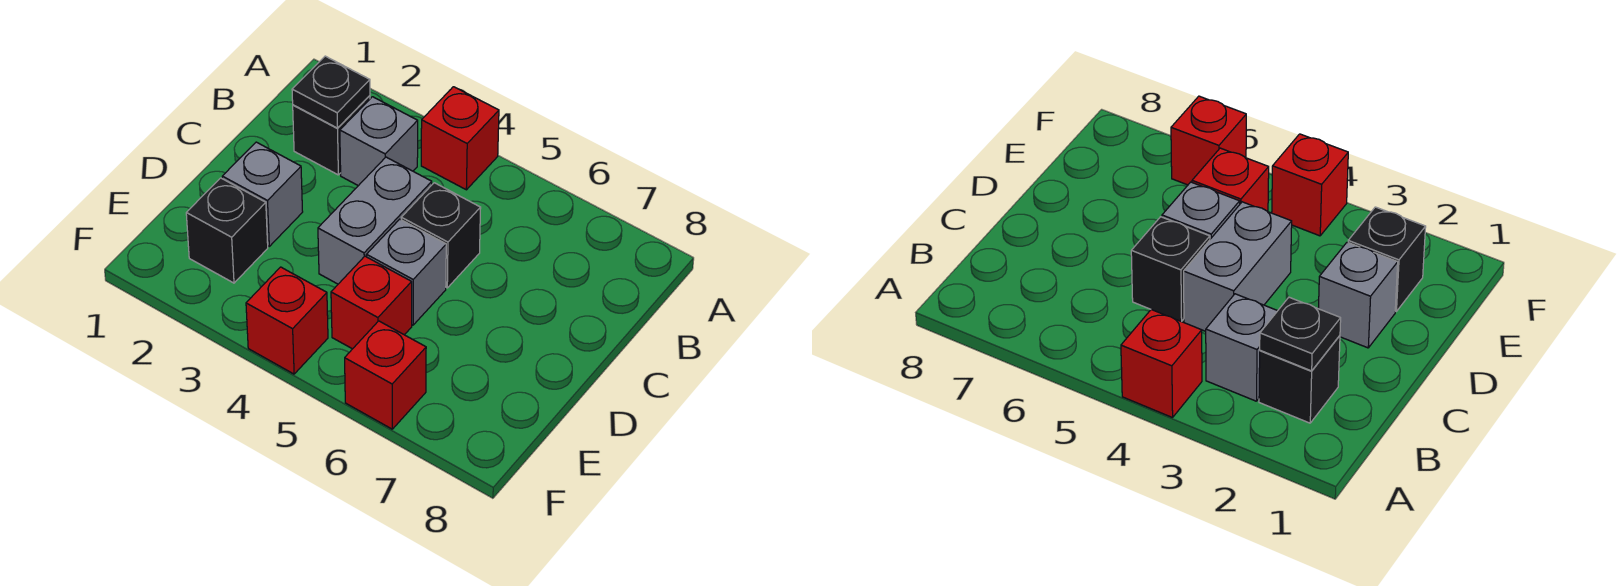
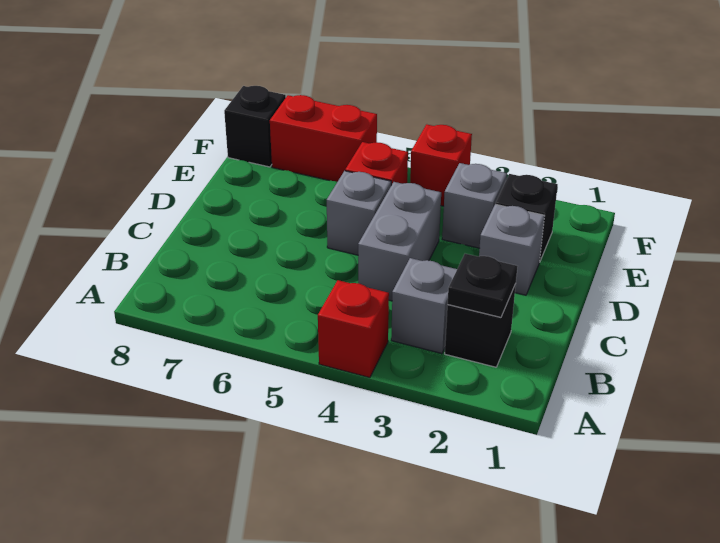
black brick C5 level 1 -> black brick F8 level 1
none -> grey brick E3 level 1
red brick F6 level 1 -> red brick F6:F7 level 1

